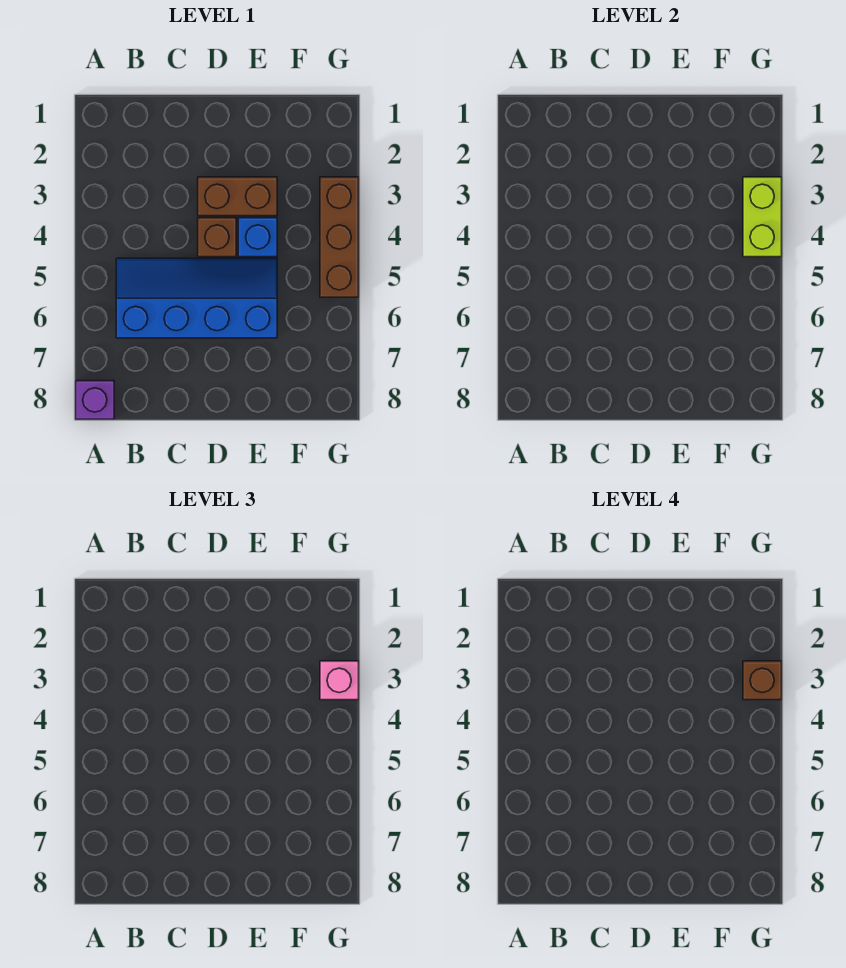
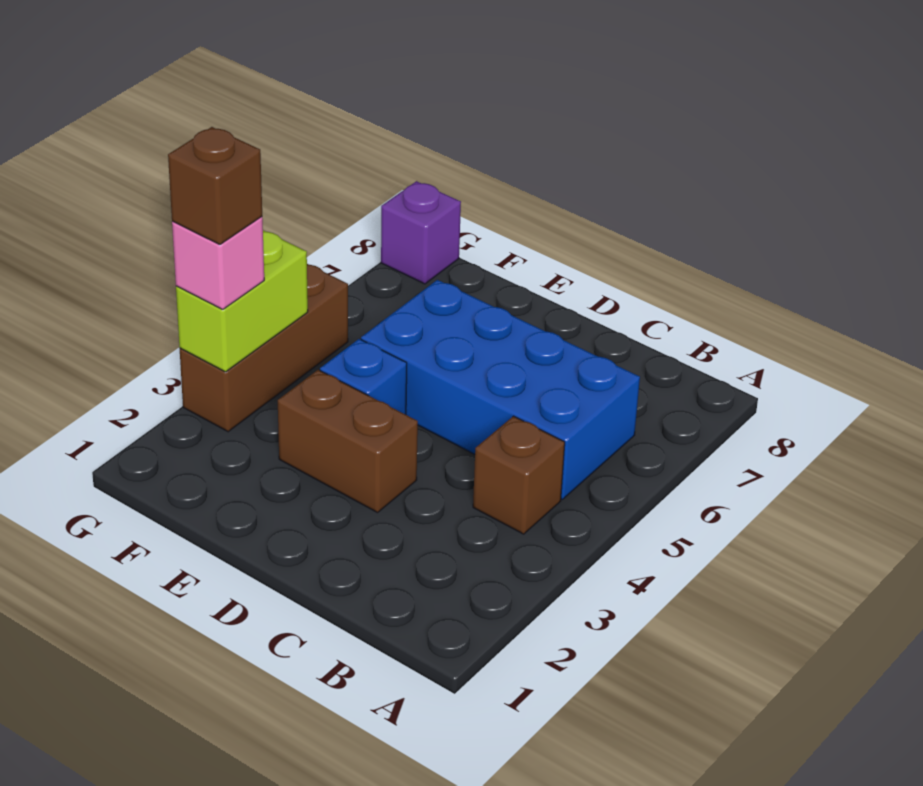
purple brick A8 level 1 -> purple brick G8 level 1
blue slope B5:E6 level 1 top 6 -> blue brick B5:E6 level 1
brown brick D4 level 1 -> brown brick B4 level 1

